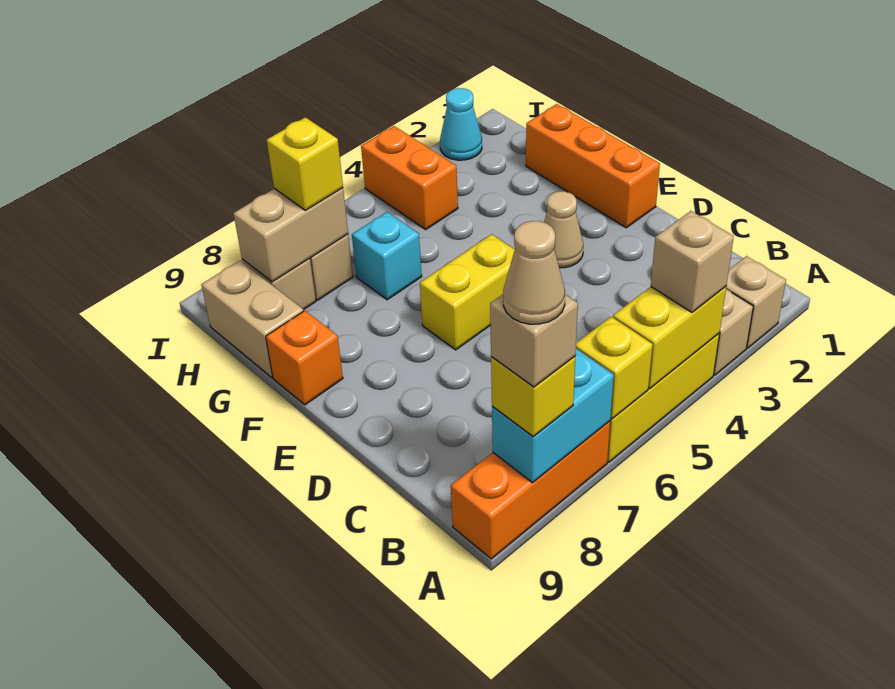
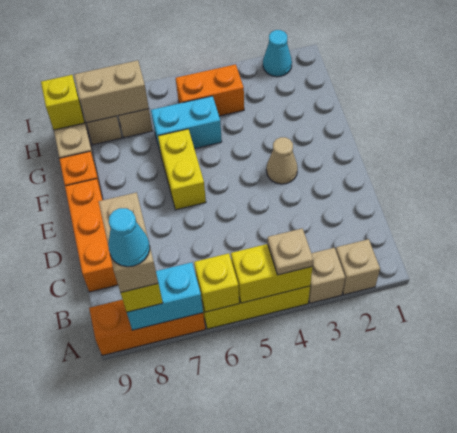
tan brick A4 level 3 -> tan plate A4 level 3
tan brick A8 level 4 -> tan brick A8:B8 level 4
tan cone A8 level 5 -> cyan cone A8 level 5
orange brick E1:G1 level 1 -> orange brick C9:E9 level 1
yellow brick E5:E6 level 1 -> yellow brick E6:F6 level 1
cyan brick G6 level 1 -> cyan brick G5:G6 level 1
orange brick H4:I4 level 1 -> orange brick H4:H5 level 1
yellow brick H7 level 3 -> yellow brick H9 level 2

